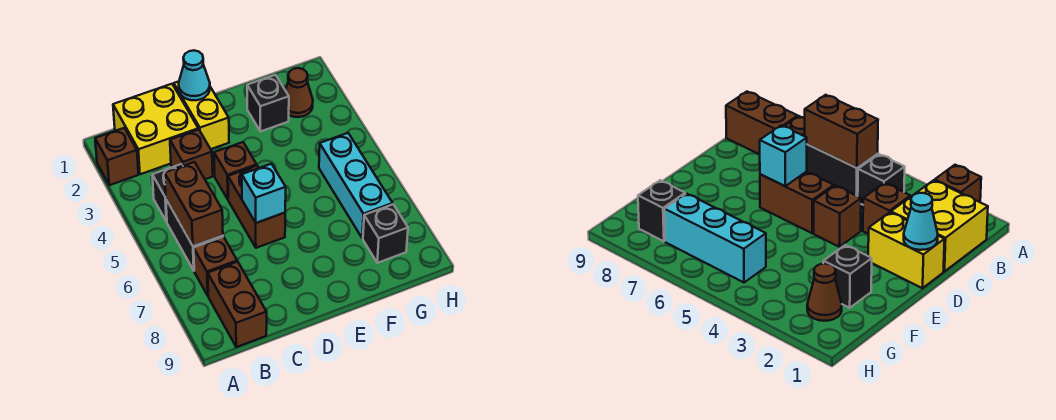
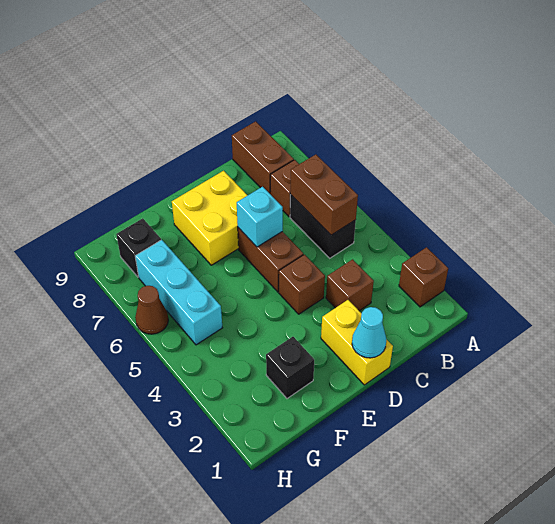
yellow brick B1:C2 level 1 -> yellow brick D7:E8 level 1
black brick B4 level 1 -> none
brown cone G2 level 1 -> brown cone H6 level 1

